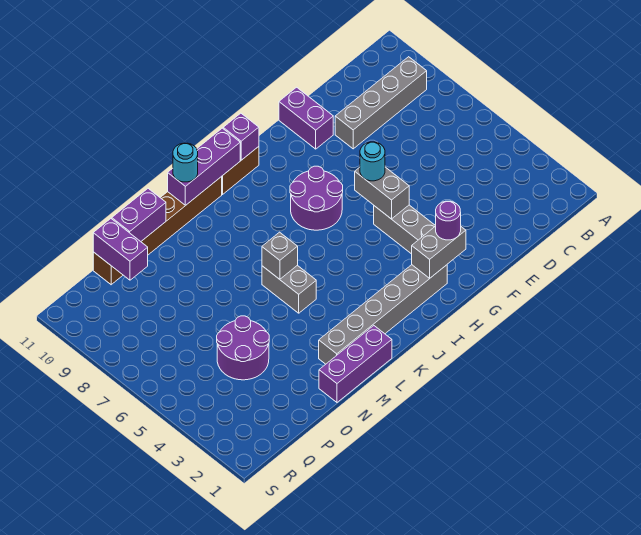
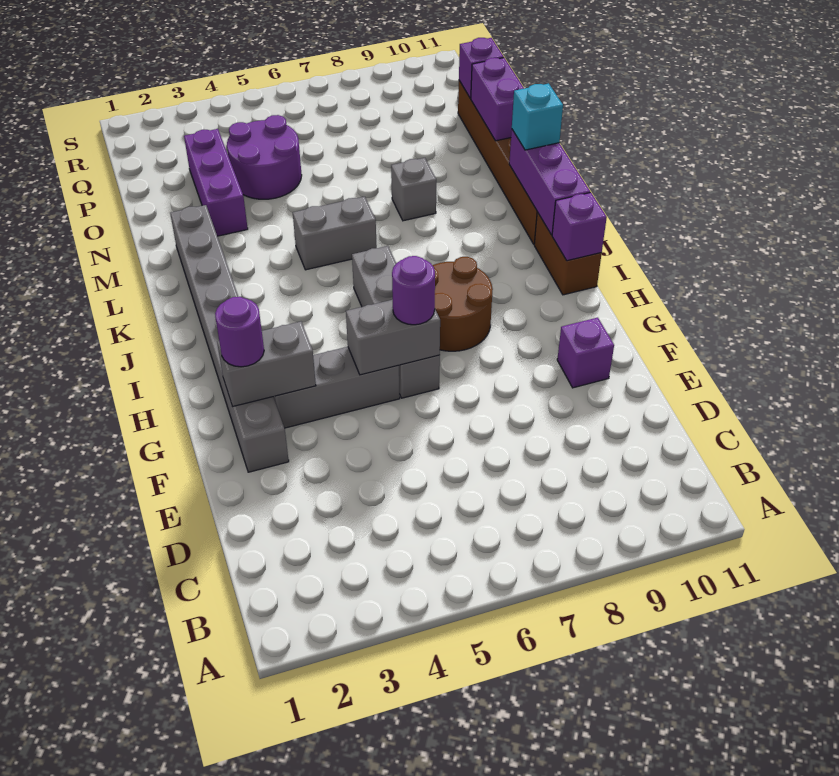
grey brick B9:E9 level 1 -> grey brick G6:J6 level 1
purple brick F10:F11 level 1 -> purple brick F10 level 1
grey brick G2:H2 level 2 -> grey brick G2:G3 level 2
cyan round brick G6 level 3 -> purple round brick G6 level 3
grey brick H2:M2 level 1 -> grey brick F2:M2 level 1
purple round brick H7:I8 level 1 -> brown round brick H7:I8 level 1
purple brick L1:N1 level 1 -> purple brick N3:P3 level 1
grey brick L6 level 2 -> grey brick M8 level 1
cyan round brick L11 level 3 -> cyan brick L11 level 3
purple brick P10:P11 level 2 -> purple brick P11 level 2

